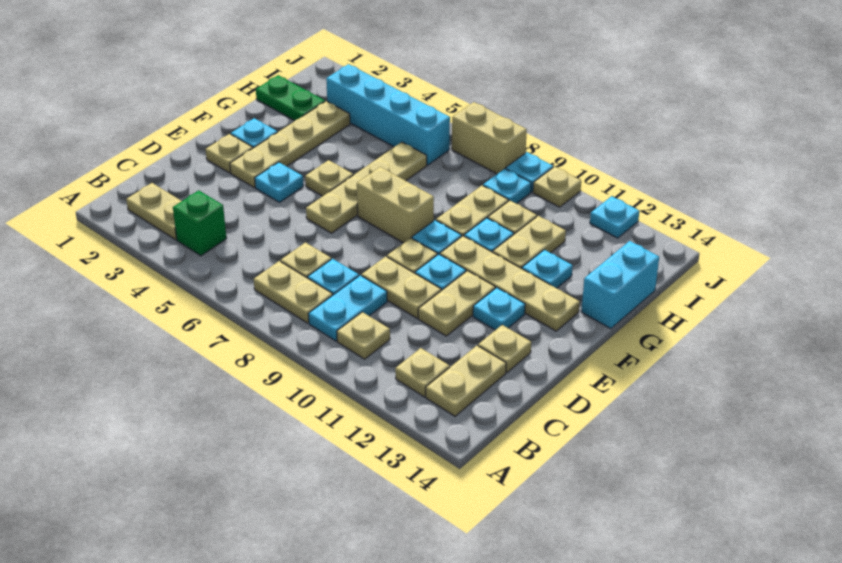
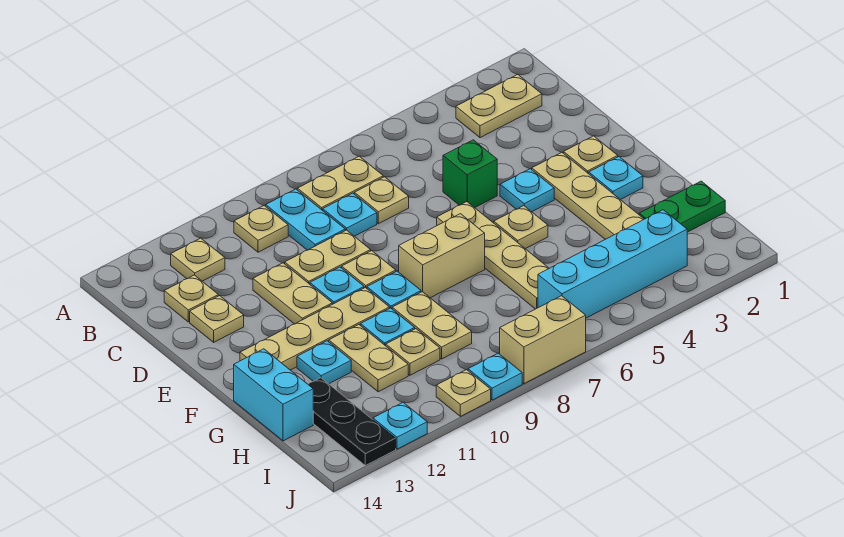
green brick B4 level 1 -> green brick D5 level 1
tan plate B13:C13 level 1 -> tan plate C13 level 1
cyan plate E12 level 1 -> none
none -> black plate H13:J13 level 1
cyan plate I9 level 1 -> none

